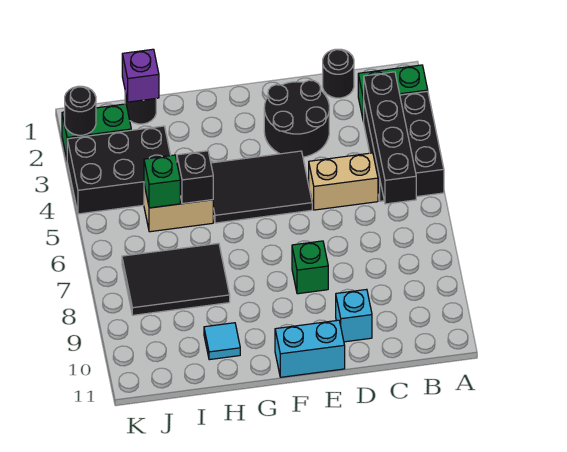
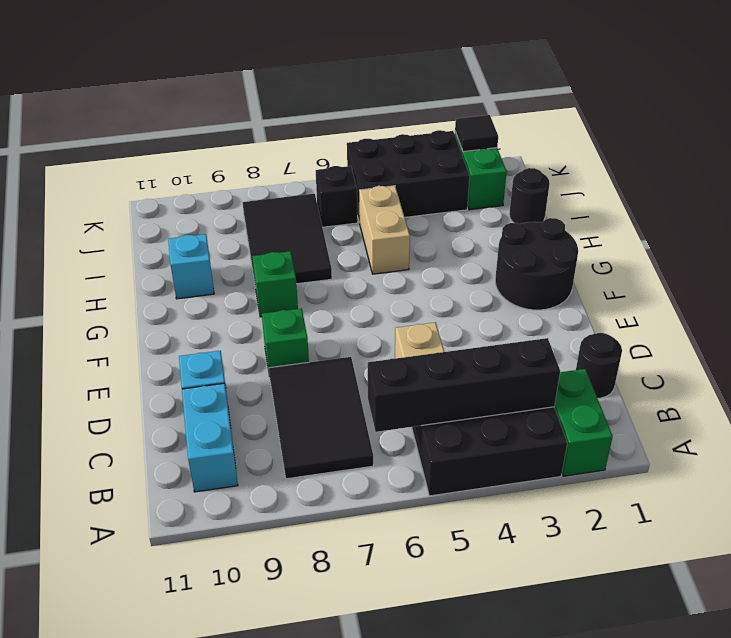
black round brick D2:E3 level 1 -> black round brick F1:G2 level 1
black tile E4:G5 level 1 -> black tile B7:D8 level 1
cyan brick E11:F11 level 1 -> cyan brick B10:C10 level 1
black brick H5 level 2 -> black brick J6 level 1
cyan tile H10 level 1 -> cyan brick H10 level 1
purple brick I1 level 2 -> none
black brick I3:K4 level 1 -> black brick J3:K5 level 1
green brick I5 level 2 -> green brick G8 level 1
black round brick K2 level 2 -> black tile K2 level 2

